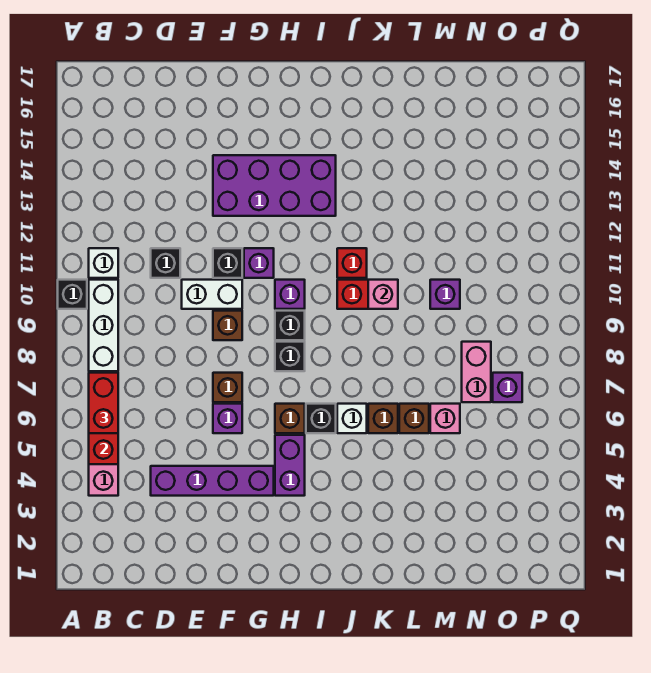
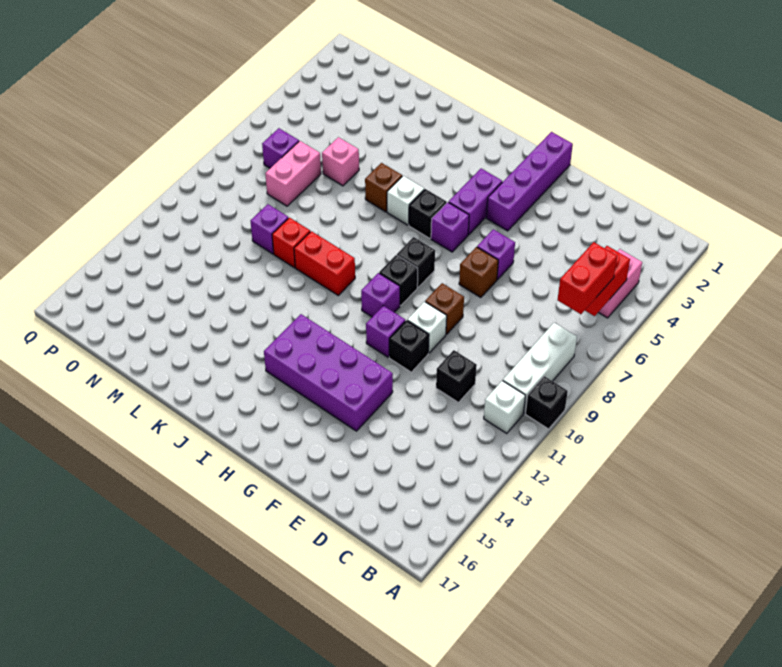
purple brick D4:G4 level 1 -> purple brick G1:G4 level 1
white brick E10:F10 level 1 -> white brick F10 level 1
brown brick H6 level 1 -> purple brick H6 level 1
red brick J11 level 1 -> red brick L10 level 1
pink brick K10 level 2 -> none
brown brick L6 level 1 -> none

